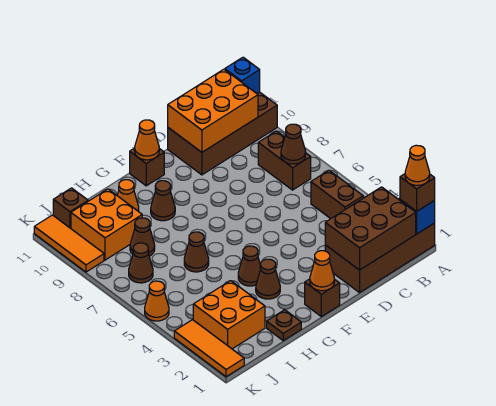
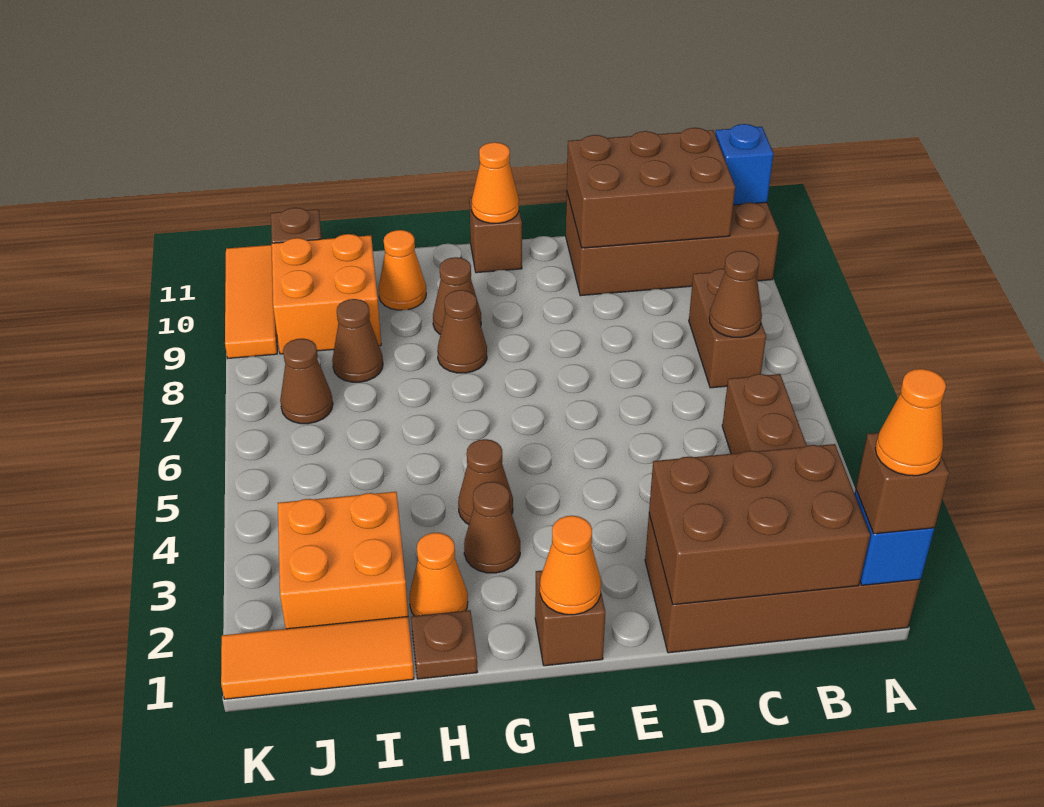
orange brick B10:D11 level 2 -> brown brick B10:D11 level 2
brown cone H6 level 1 -> brown cone G8 level 1
orange tile K1:K3 level 1 -> orange tile I1:K1 level 1
orange cone K5 level 1 -> orange cone H2 level 1

